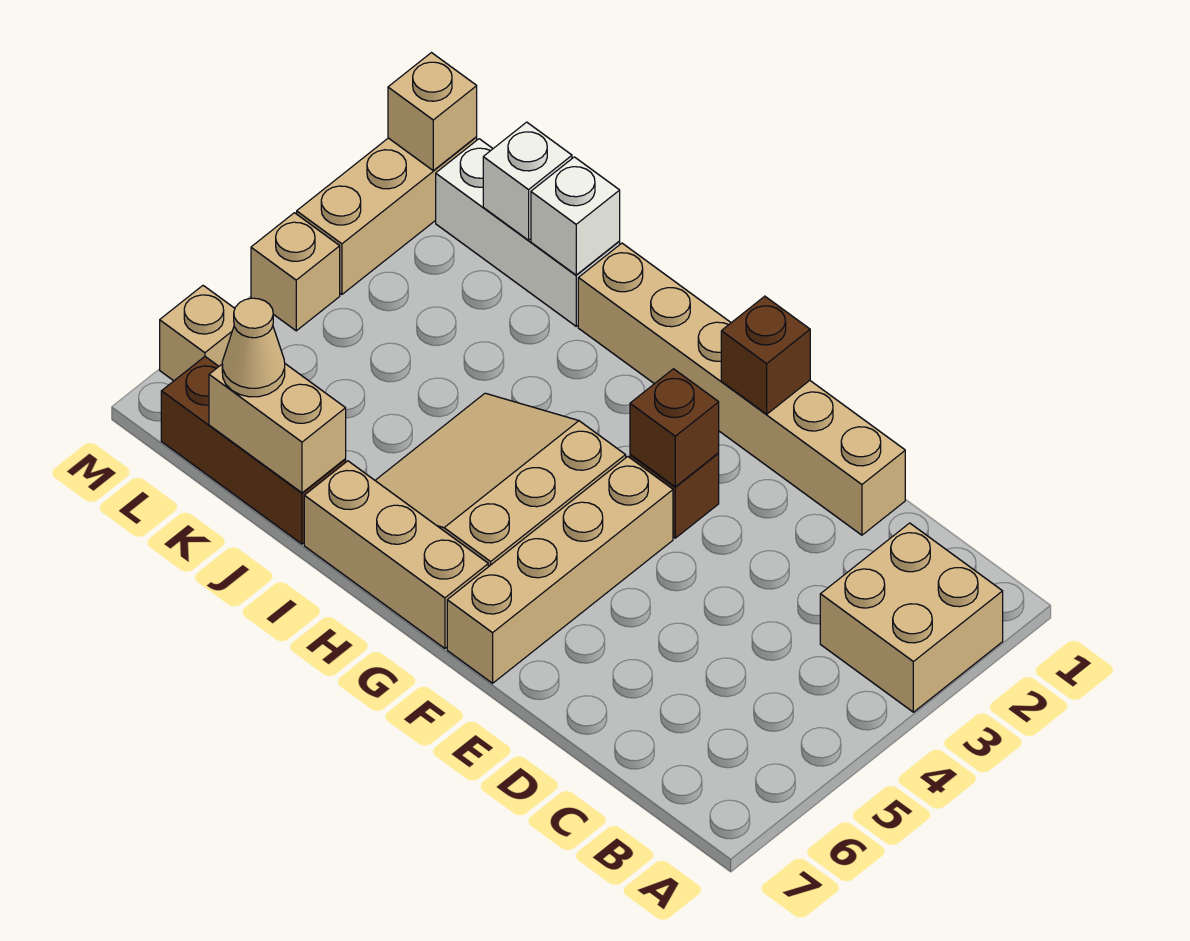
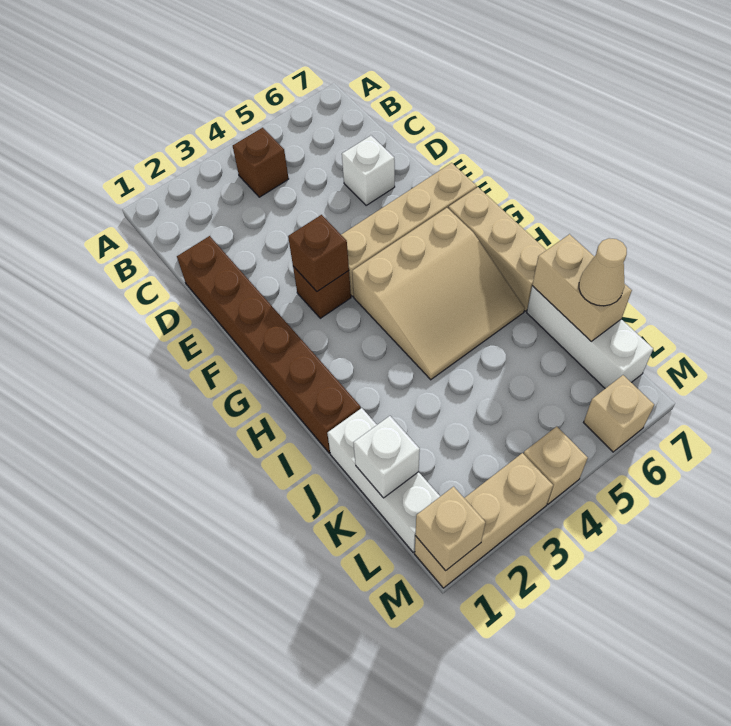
tan brick A2:B3 level 1 -> none
tan brick D1:I1 level 1 -> brown brick D1:I1 level 1
brown brick F1 level 2 -> brown brick B4 level 1
white brick J1 level 2 -> white brick D6 level 1
brown brick J7:L7 level 1 -> white brick J7:L7 level 1

